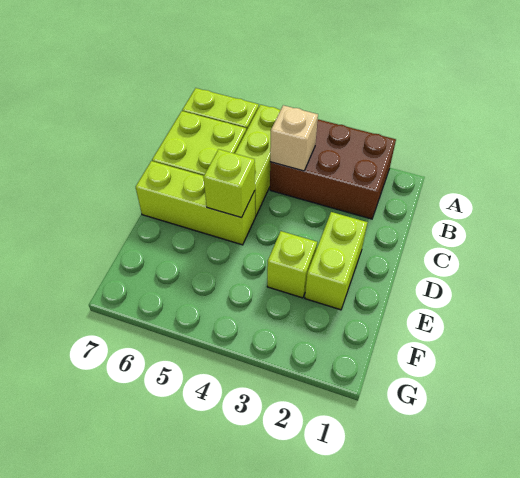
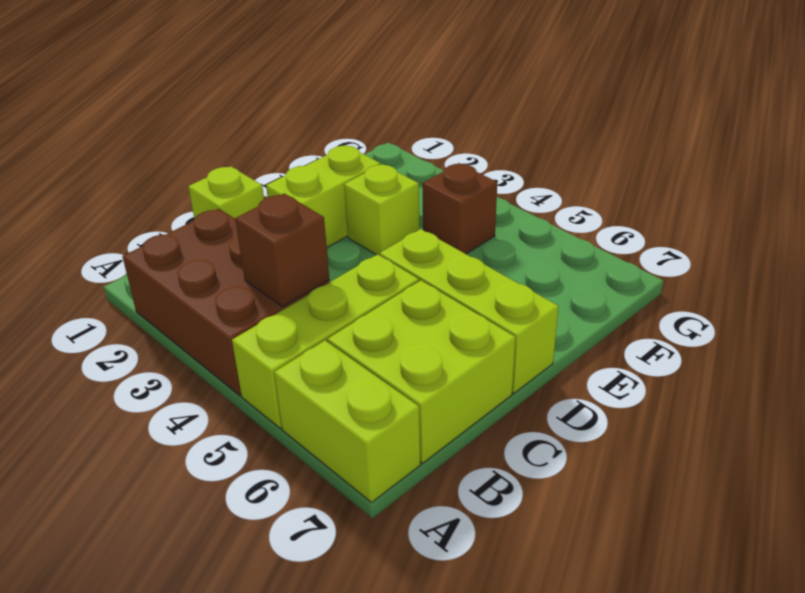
tan brick B4 level 2 -> brown brick B4 level 2
lime brick D5 level 2 -> lime brick C1 level 1
none -> brown brick F4 level 1

